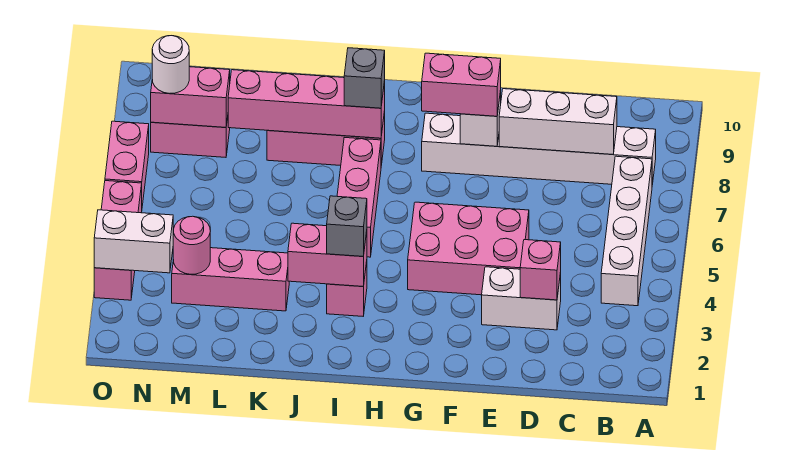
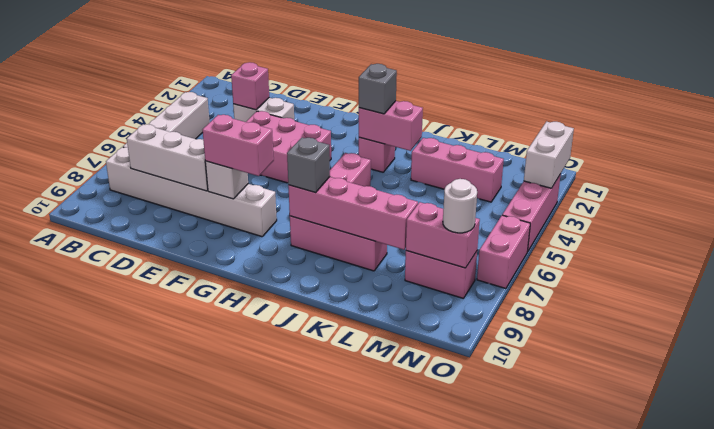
pink round brick M3 level 2 -> none
white brick N3:O3 level 2 -> white brick O2:O3 level 2

